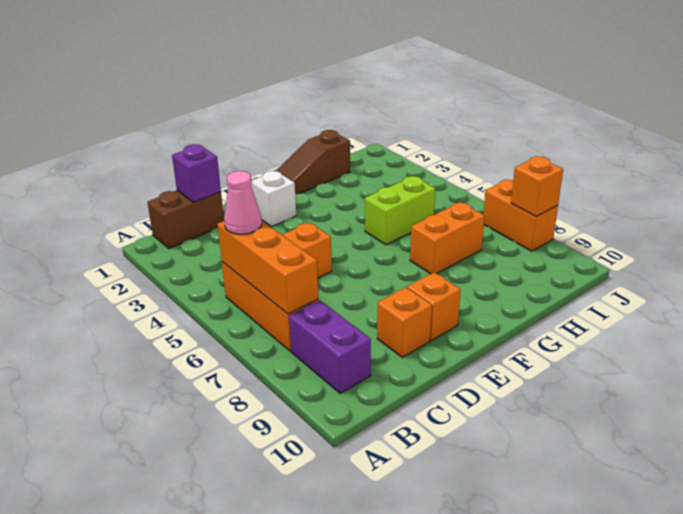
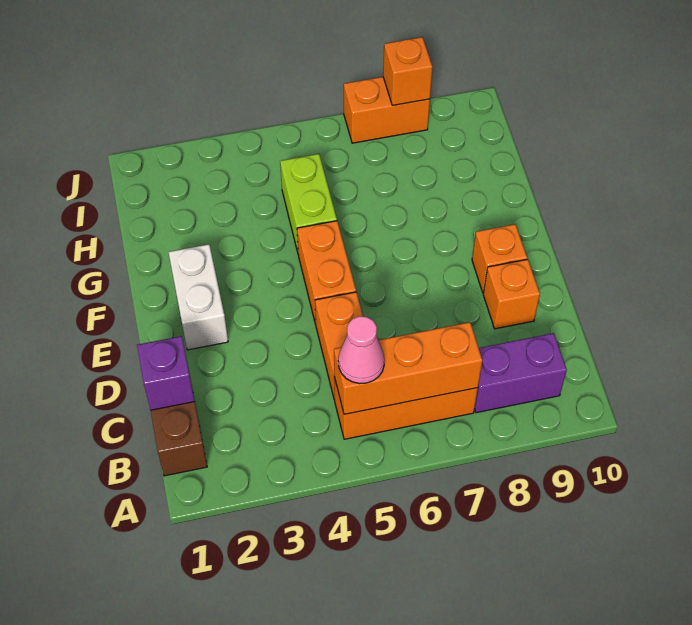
white brick E2 level 1 -> white brick E2:F2 level 1
brown slope F1:H1 level 1 top H -> none
orange brick G7:H7 level 1 -> orange brick E5:F5 level 1

